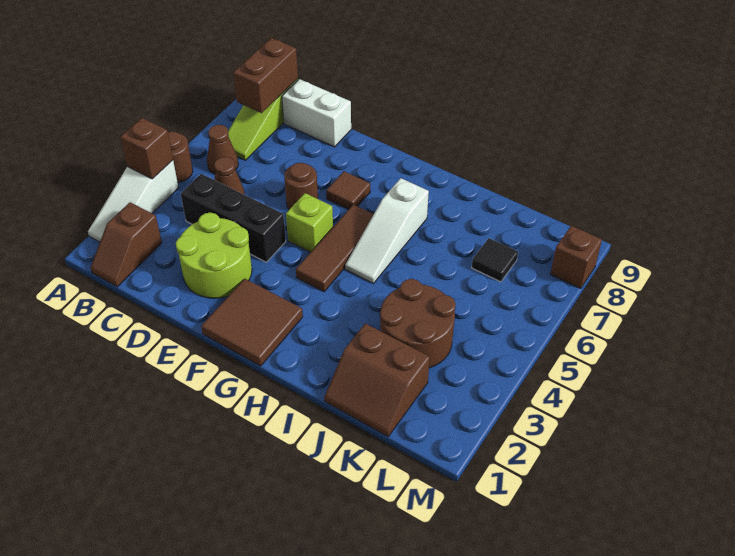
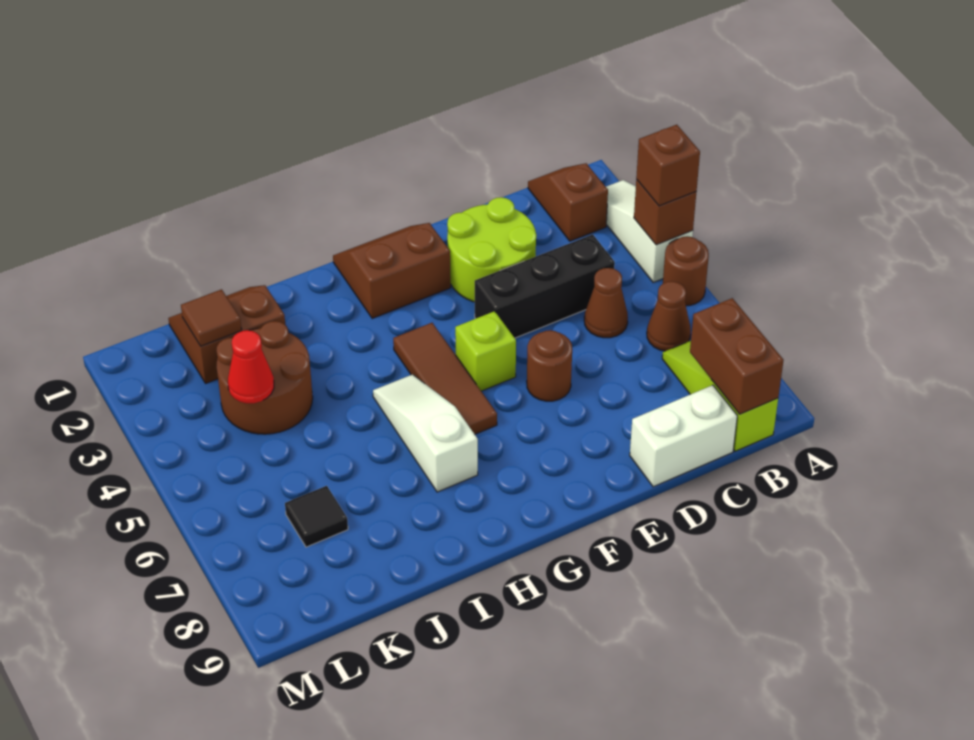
brown tile F1:G2 level 1 -> brown slope F1:G2 level 1 top 2
brown tile F7 level 1 -> brown tile K2 level 2
none -> red cone K4 level 2
brown brick M8 level 1 -> brown brick A4 level 3

